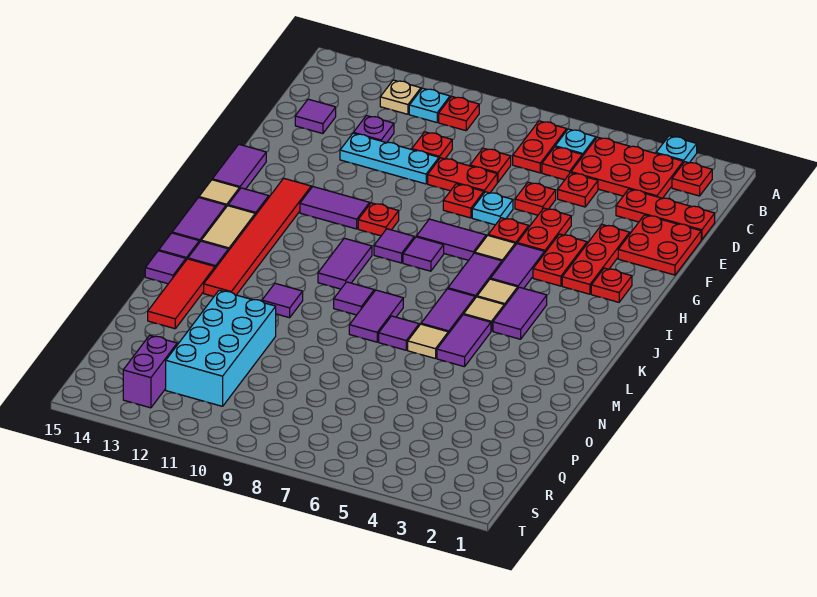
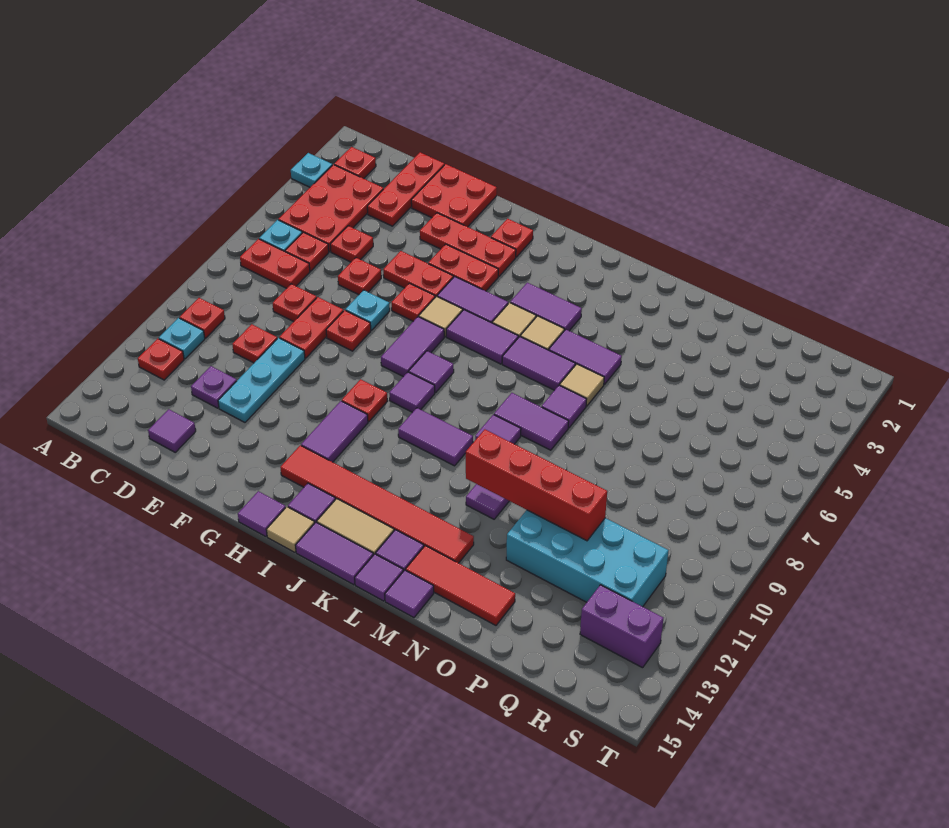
tan plate B12 level 1 -> red plate B12 level 1
purple tile G15:H15 level 1 -> purple tile H15 level 1
none -> red brick M11:P11 level 2

